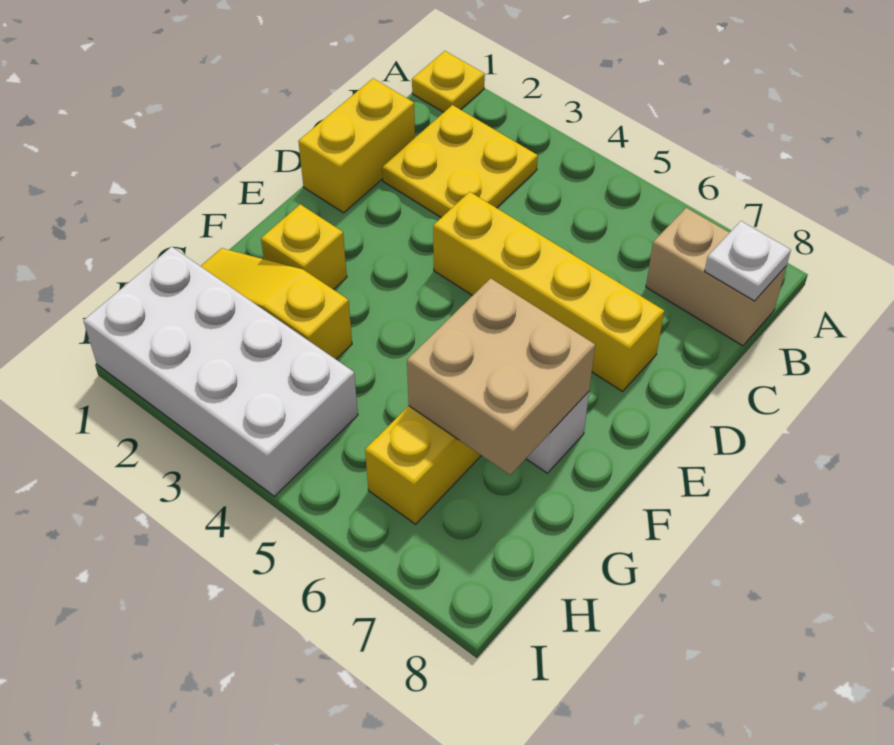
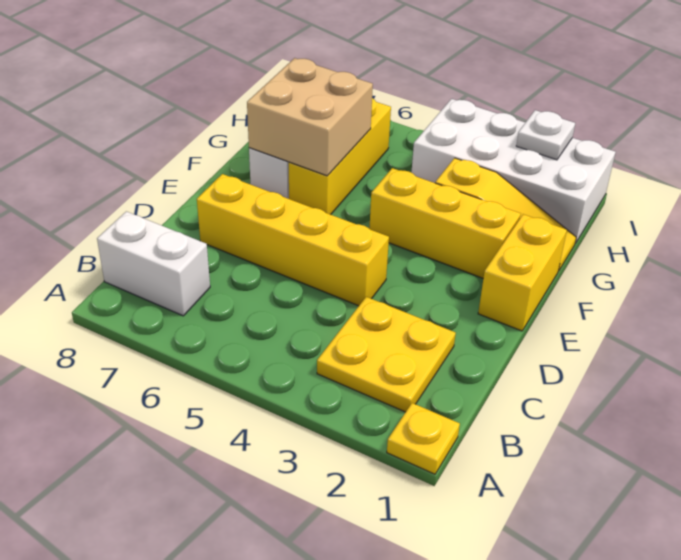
tan brick B7:B8 level 1 -> white brick B7:B8 level 1
white plate B8 level 2 -> white plate I2 level 2
yellow brick C1:D1 level 1 -> yellow brick E1:F1 level 1
yellow brick F2 level 1 -> yellow brick F2:F4 level 1

